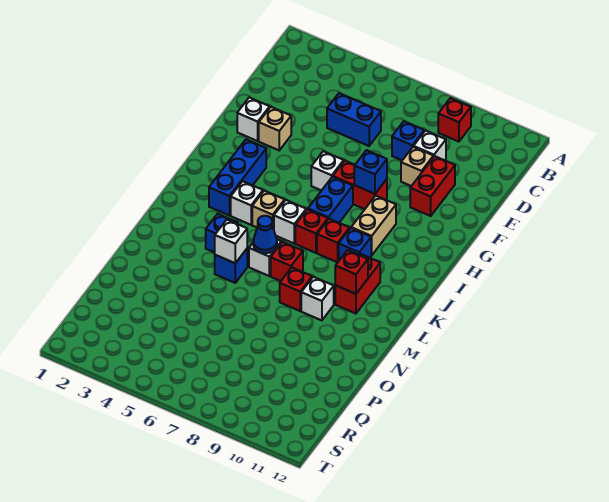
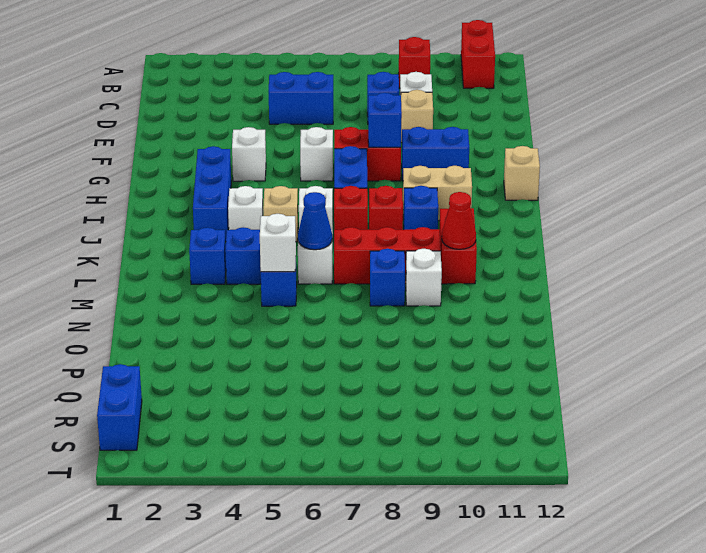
red brick E10:F10 level 1 -> red brick A11:B11 level 1
white brick F2 level 1 -> white brick G4 level 1
tan brick F3 level 1 -> tan brick H12 level 1
none -> blue brick G9:G10 level 1
tan brick H9:I9 level 1 -> tan brick I9:I10 level 1
none -> blue brick L3 level 1
red brick L7 level 1 -> red brick L7:L9 level 1
red brick L10 level 2 -> red cone L10 level 2
red brick M8 level 1 -> blue brick M8 level 1
none -> blue brick R1:S1 level 1

